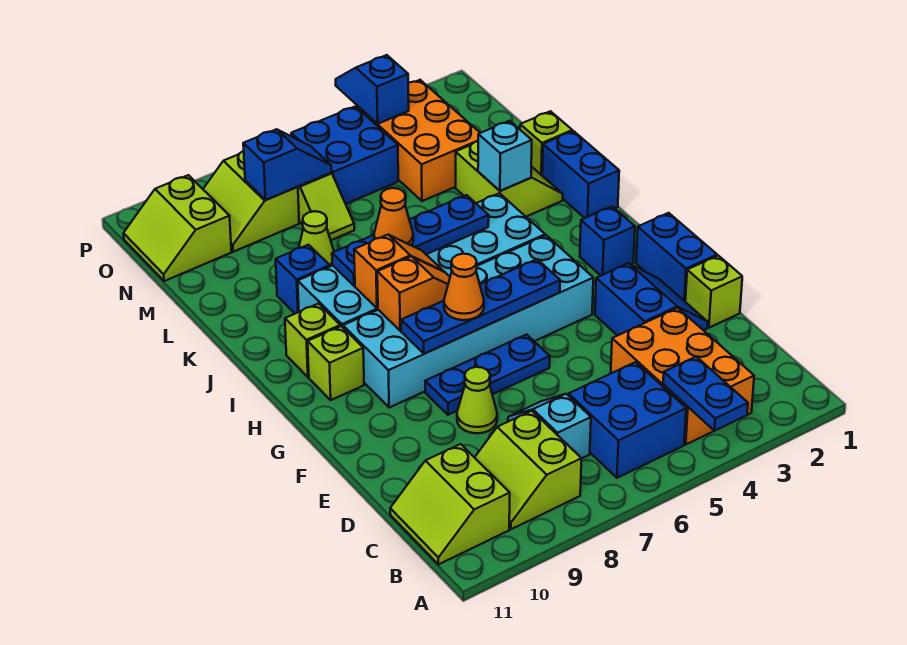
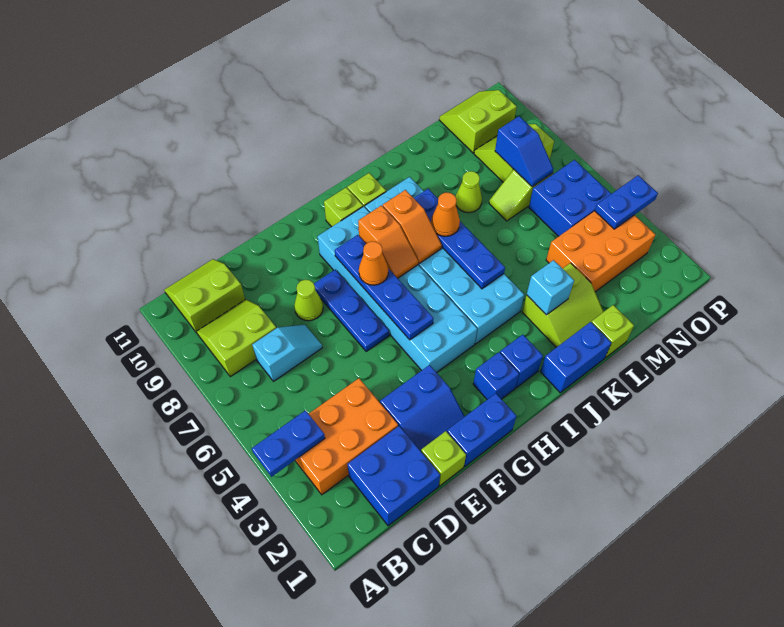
blue brick B5:C6 level 1 -> blue brick C1:D2 level 1
blue brick K9 level 1 -> blue brick I2 level 1
blue slope O4:P4 level 2 top O -> blue plate O4:P4 level 2

